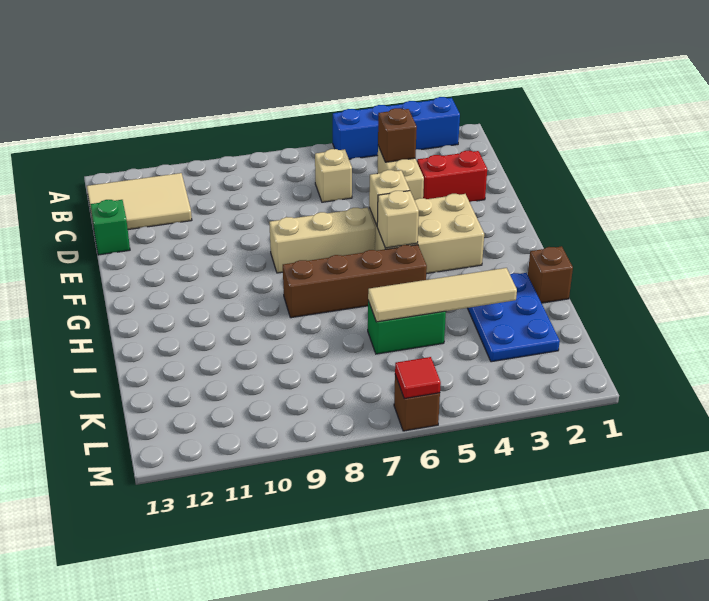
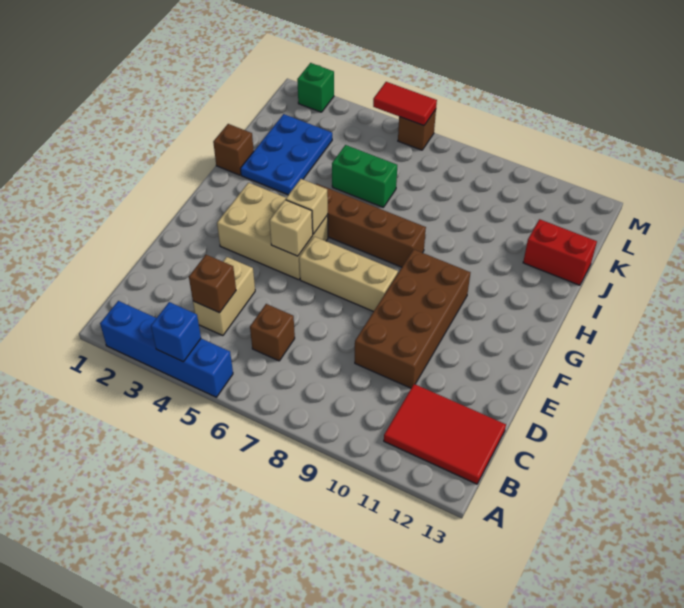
none -> blue brick A4 level 2
tan tile B11:C13 level 1 -> red tile B11:C13 level 1
tan brick C6 level 1 -> brown brick C6 level 1
red brick D2:D3 level 1 -> red brick J12:J13 level 1
none -> brown brick D9:G10 level 1
green brick D13 level 1 -> green brick M2 level 1
tan tile J3:J6 level 2 -> none
red tile M6 level 2 -> red tile M5:M6 level 2

